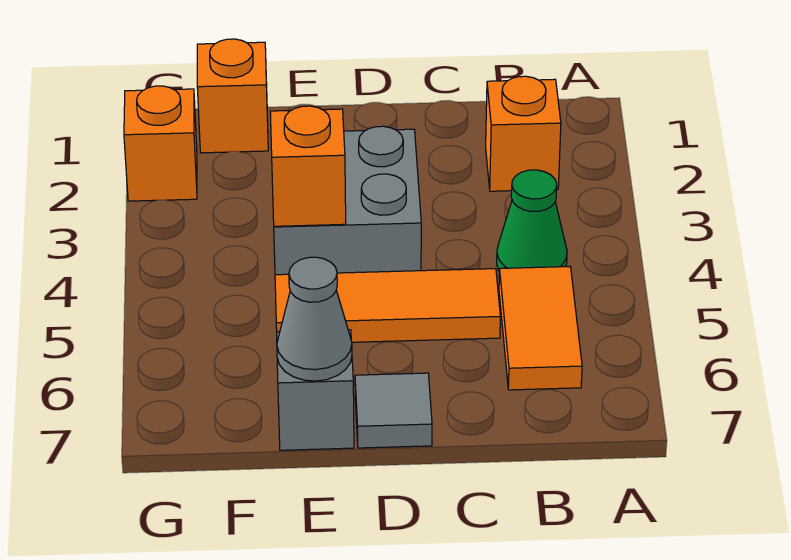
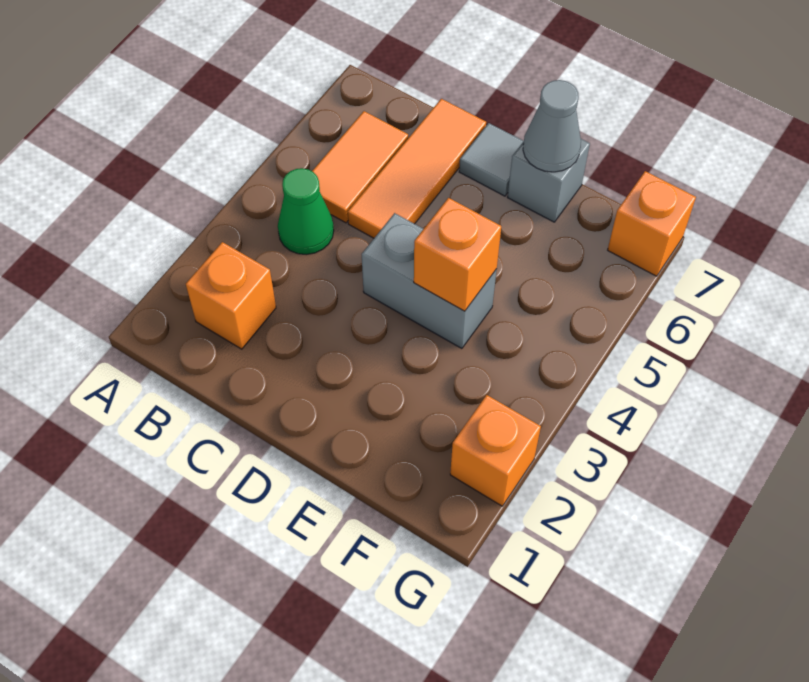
orange tile C5:E5 level 1 -> orange tile C5:C7 level 1
grey brick D3:E4 level 1 -> grey brick D4:E4 level 1
orange brick F1 level 1 -> orange brick G7 level 1

